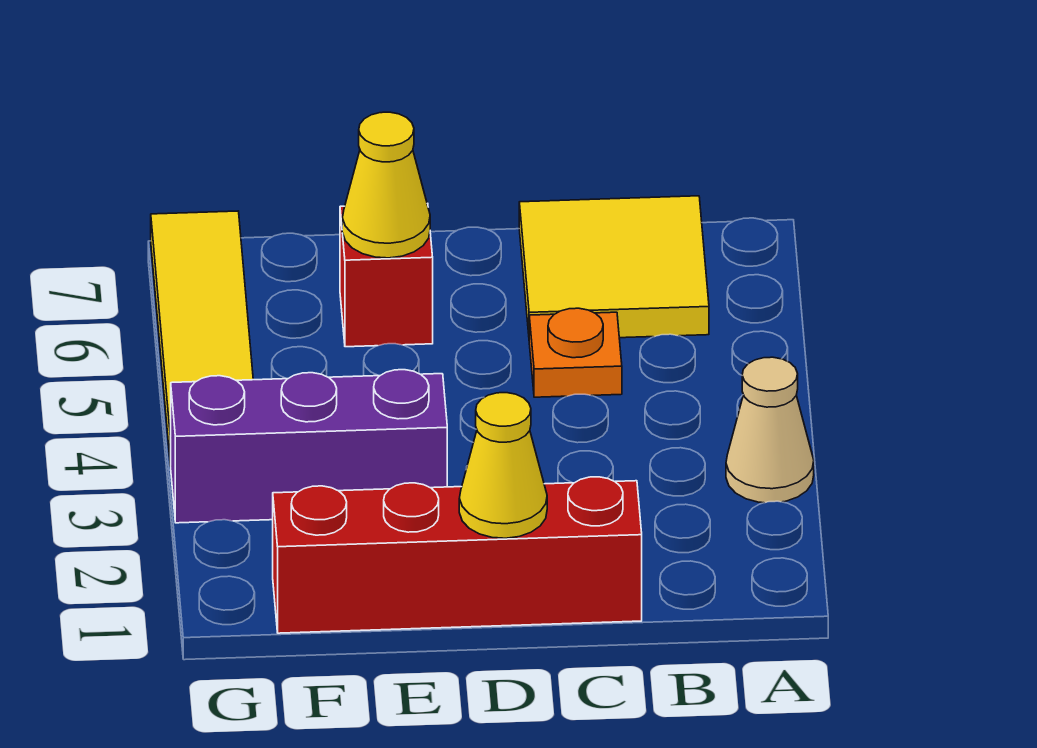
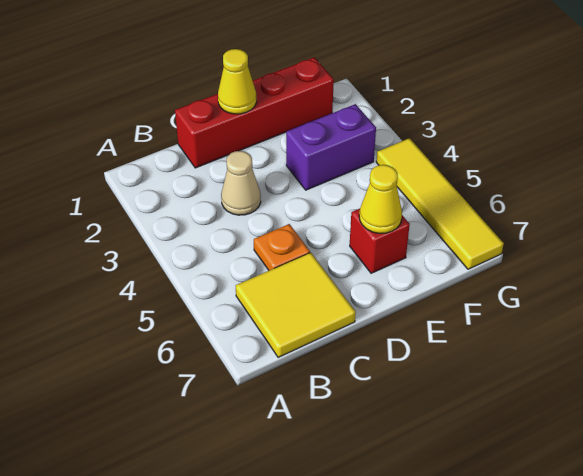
tan cone A3 level 1 -> tan cone C3 level 1
purple brick E3:G3 level 1 -> purple brick E3:F3 level 1

